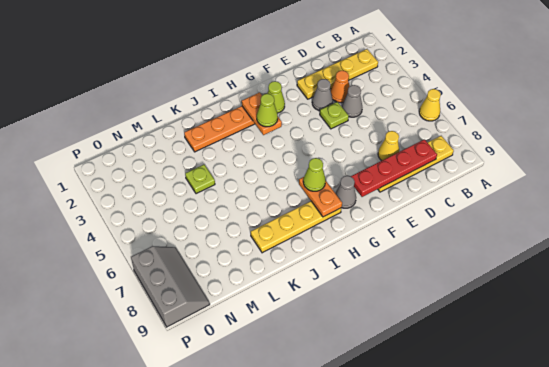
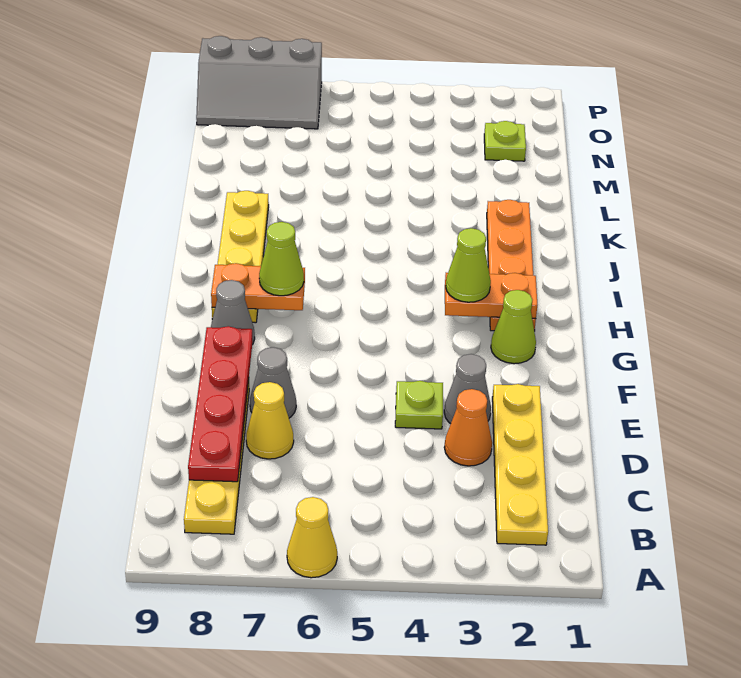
grey cone D4 level 1 -> grey cone E7 level 1
lime plate L4 level 1 -> lime plate N2 level 1

